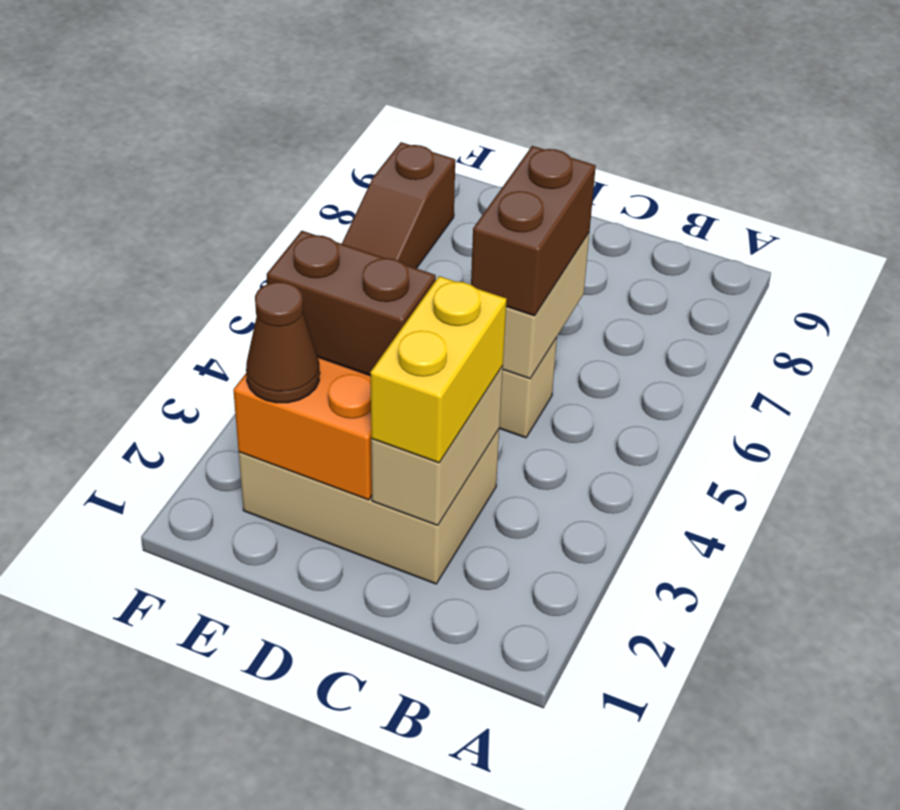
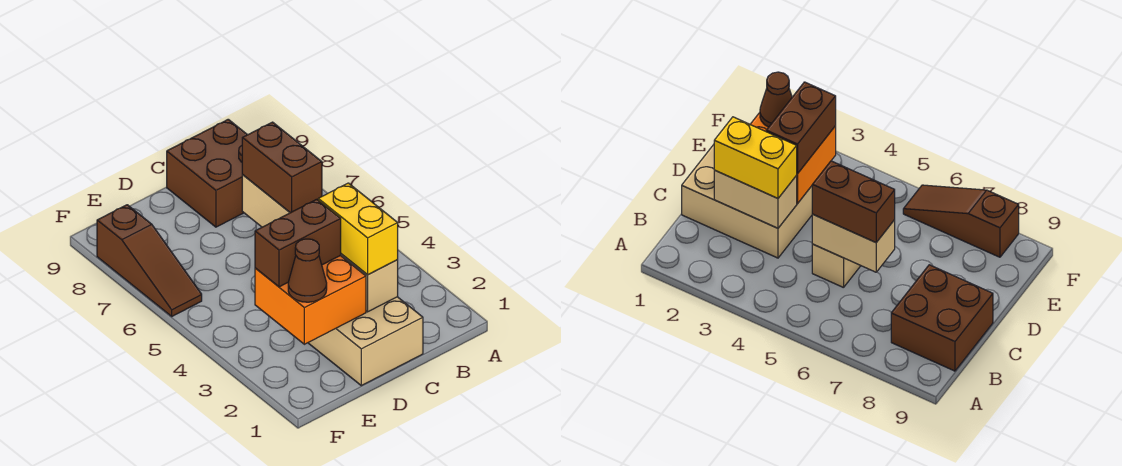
none -> brown brick B8:C9 level 1
tan brick C2:E3 level 1 -> tan brick C1:D3 level 1

